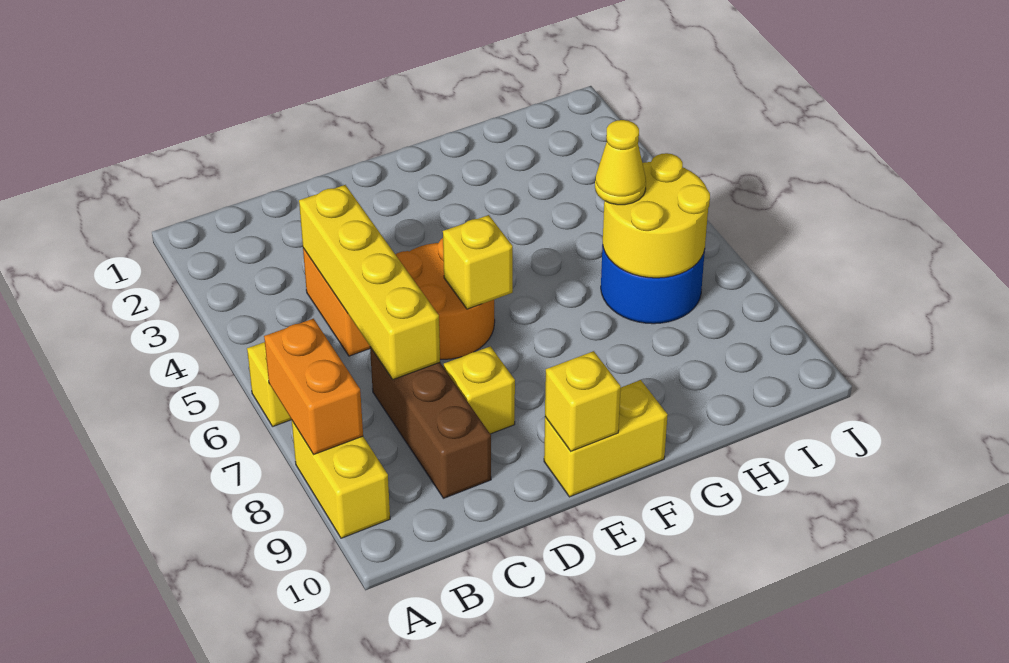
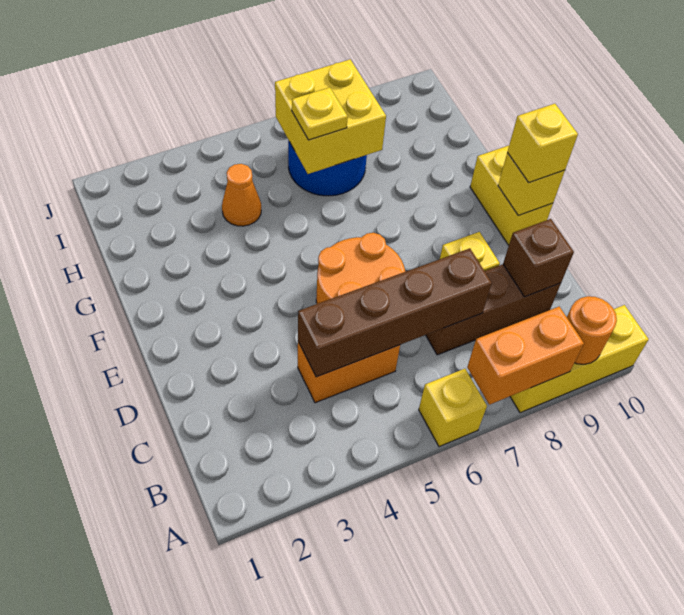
yellow brick A8:A9 level 1 -> yellow brick A8:A10 level 1
none -> orange round brick A9 level 2
yellow brick C4:C7 level 2 -> brown brick C4:C7 level 2
none -> brown brick C9 level 2
yellow brick E6 level 2 -> yellow brick E10 level 3
none -> orange cone H4 level 1
yellow round brick H6:I7 level 2 -> yellow brick H6:I7 level 2
yellow cone H6 level 3 -> yellow plate H6 level 3

